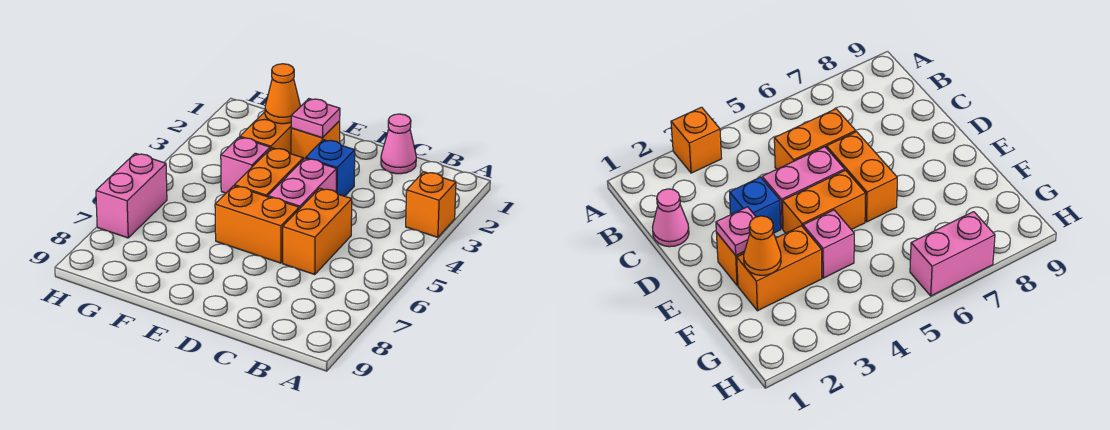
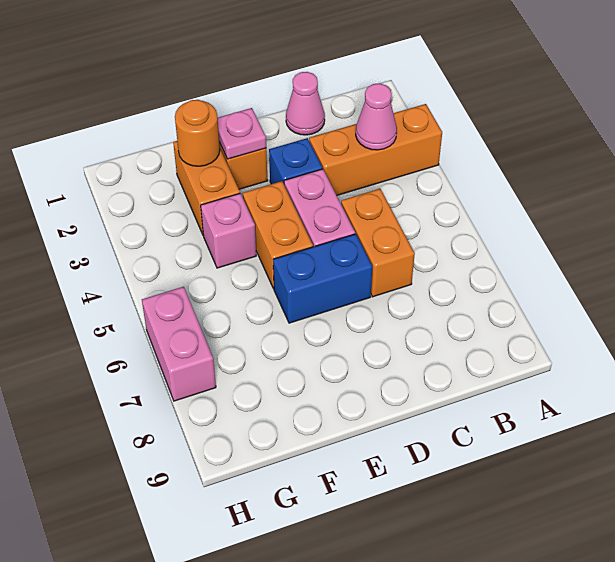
orange brick A3 level 1 -> orange brick A3:C3 level 1
none -> pink cone B3 level 2
orange brick D6:E6 level 1 -> blue brick D6:E6 level 1
orange cone F2 level 2 -> orange round brick F2 level 2

